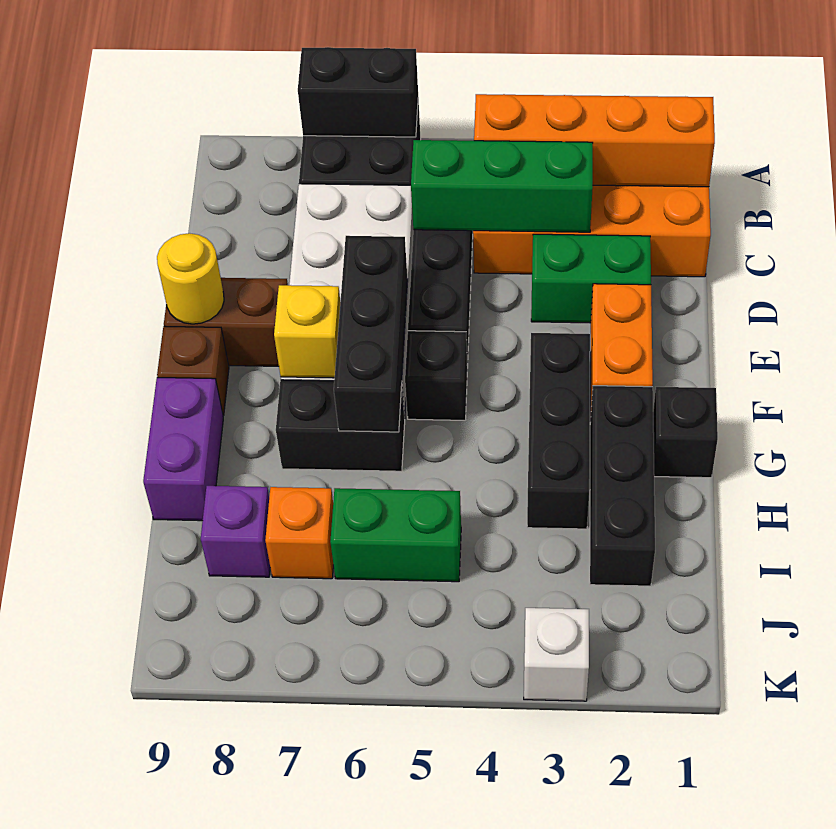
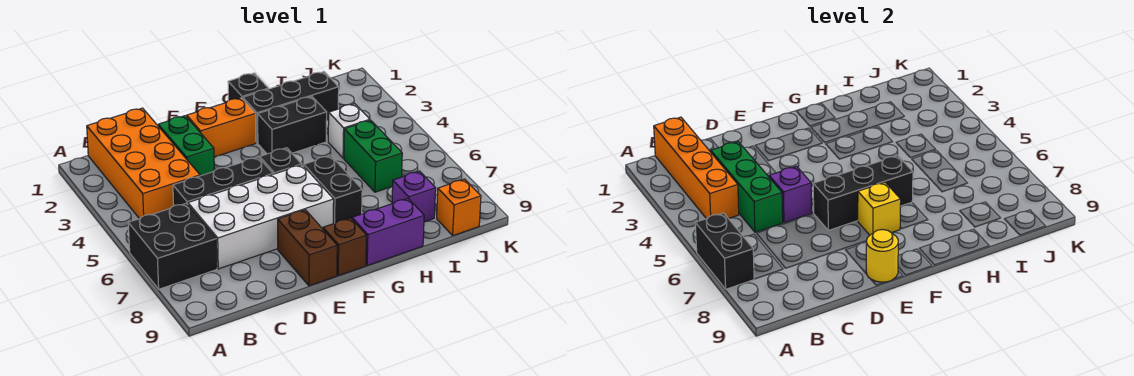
none -> purple brick D5 level 2
black brick F3:H3 level 1 -> black brick G3:H3 level 1
orange brick I7 level 1 -> orange brick J9 level 1
white brick K3 level 1 -> white brick I4 level 1

